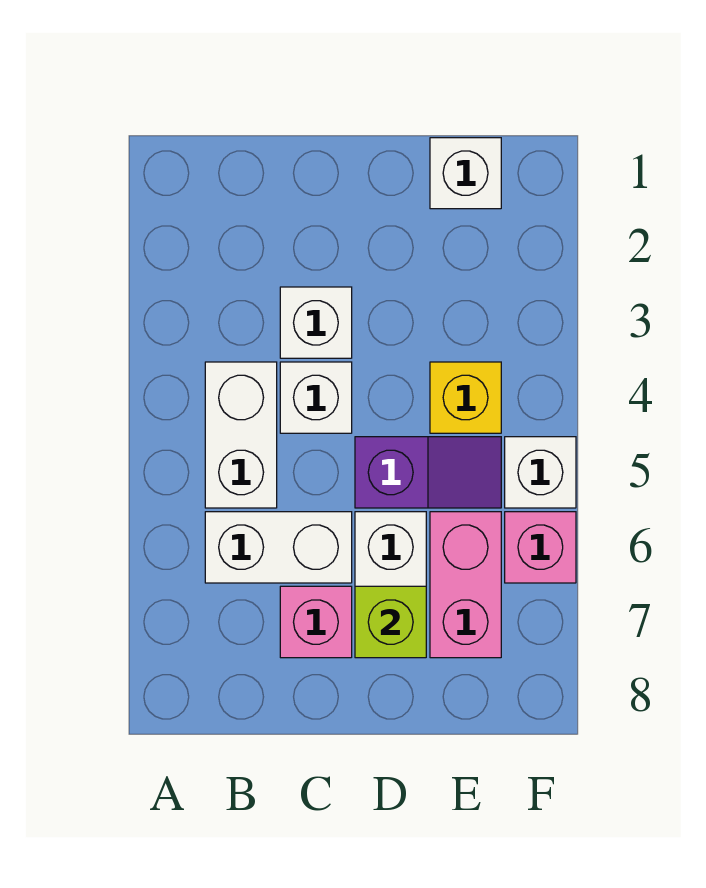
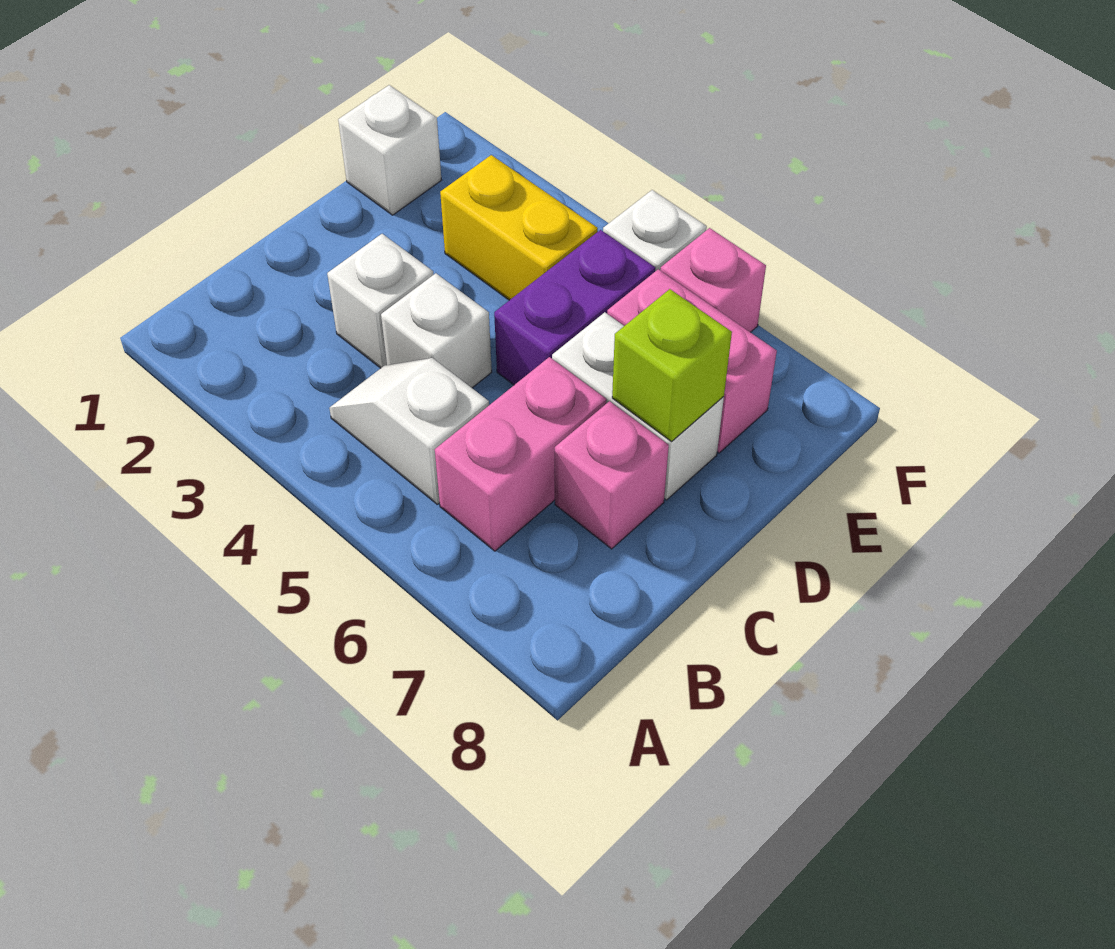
white brick B4:B5 level 1 -> white slope B4:B5 level 1 top 5
white brick B6:C6 level 1 -> pink brick B6:C6 level 1
purple slope D5:E5 level 1 top D -> purple brick D5:E5 level 1
yellow brick E4 level 1 -> yellow brick E3:E4 level 1

